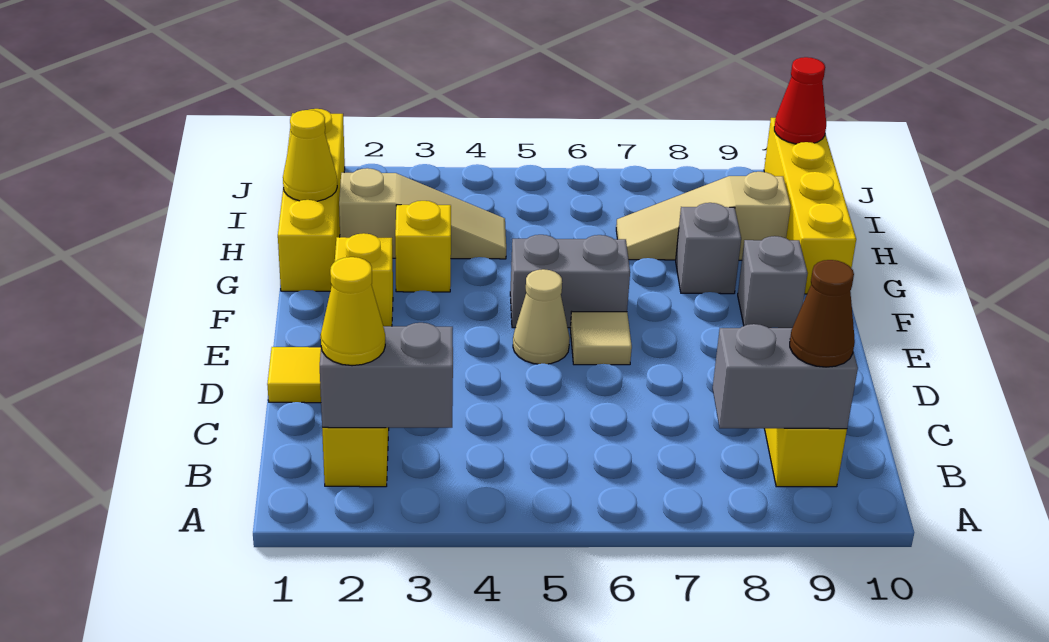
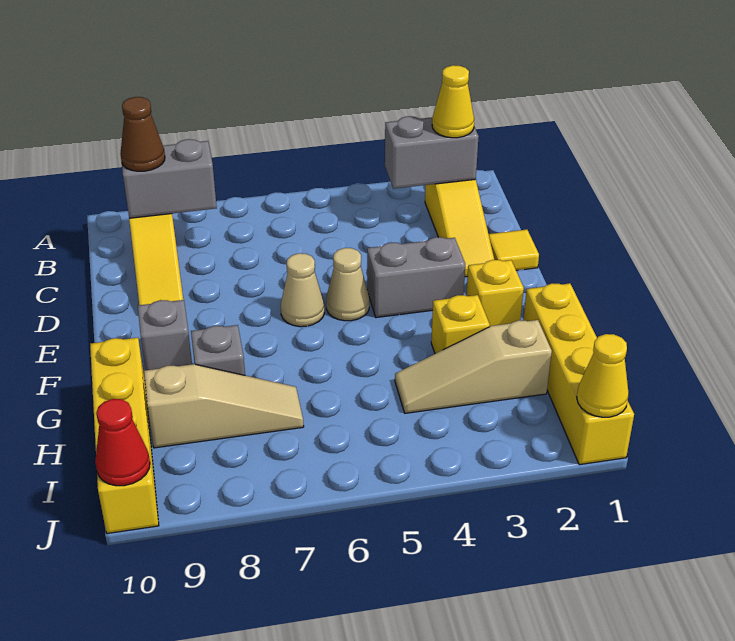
tan tile E6 level 1 -> tan cone E6 level 1
grey brick F5:F6 level 1 -> grey brick E3:E4 level 1
yellow cone H1 level 2 -> yellow cone J1 level 2

